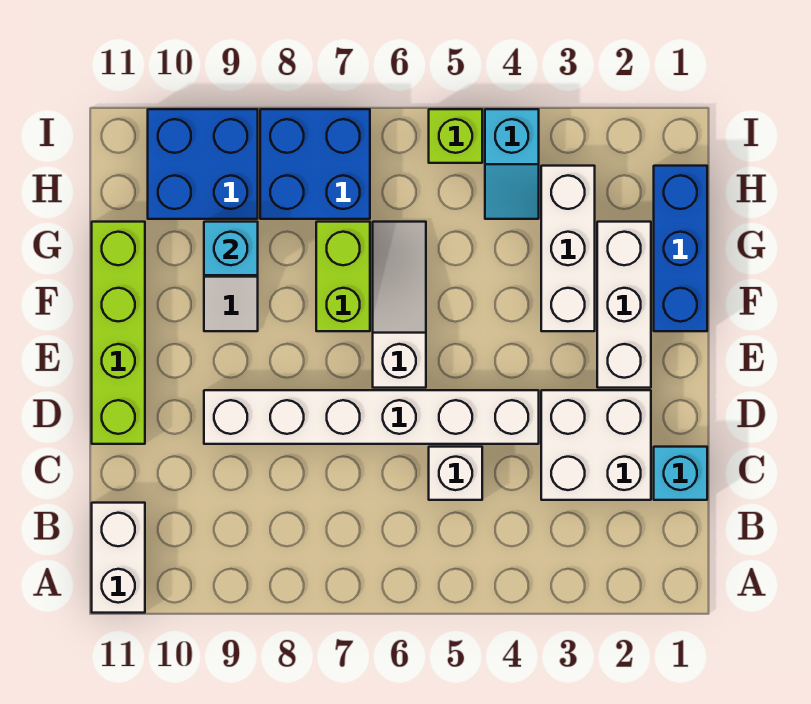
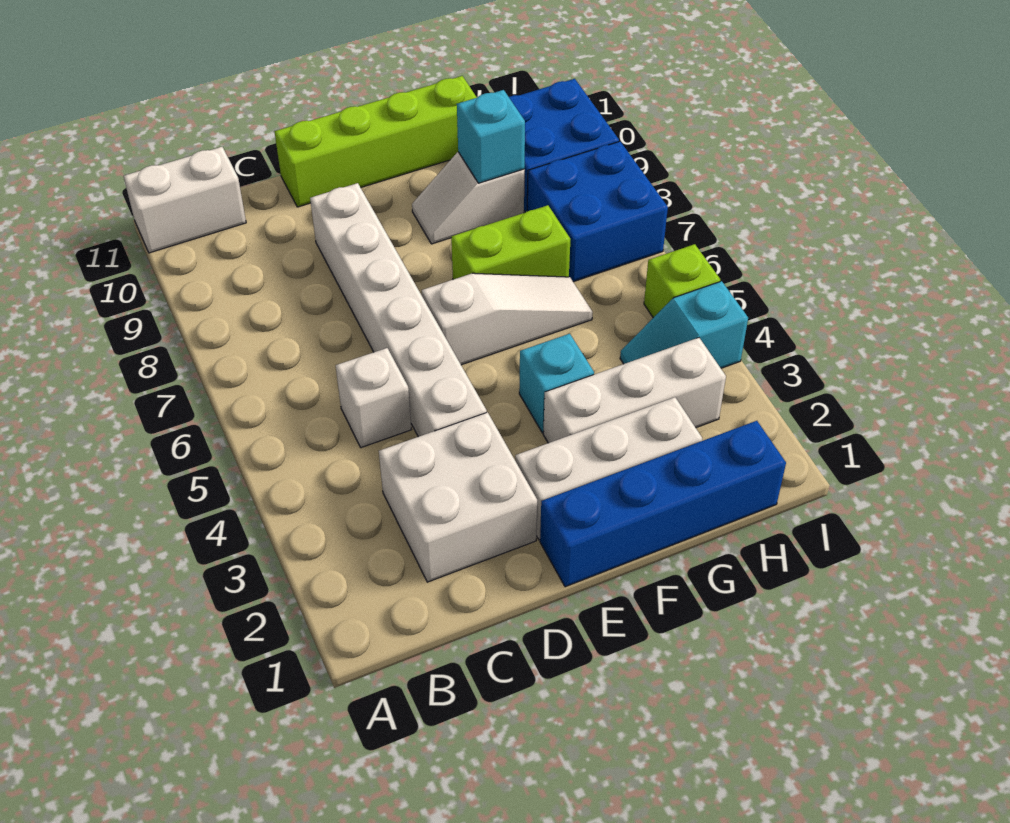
cyan brick C1 level 1 -> cyan brick F4 level 1
blue brick F1:H1 level 1 -> blue brick E1:H1 level 1

